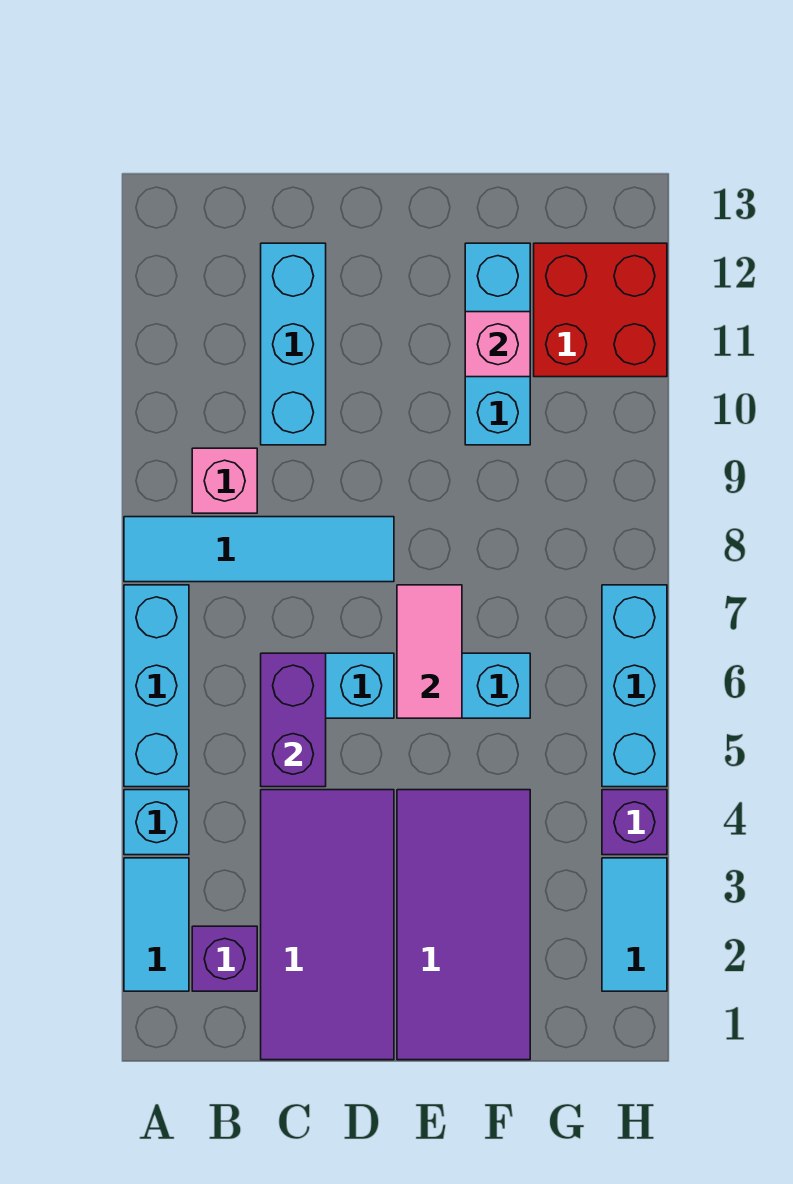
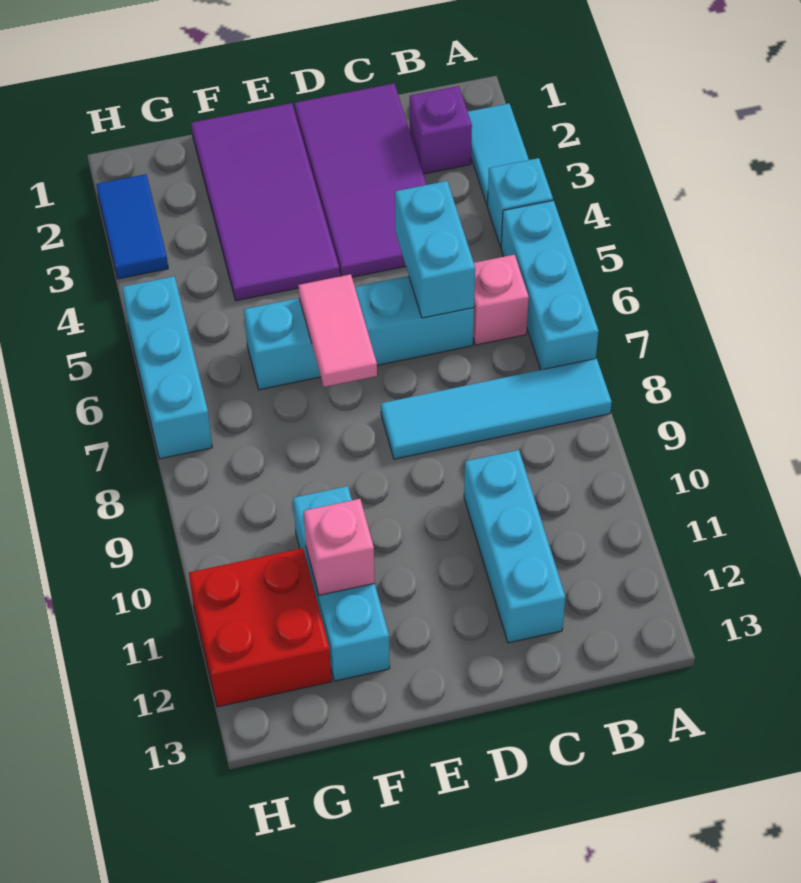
pink brick B9 level 1 -> pink brick B6 level 1
purple brick C5:C6 level 2 -> cyan brick C5:C6 level 2
cyan tile H2:H3 level 1 -> blue tile H2:H3 level 1
purple brick H4 level 1 -> none

